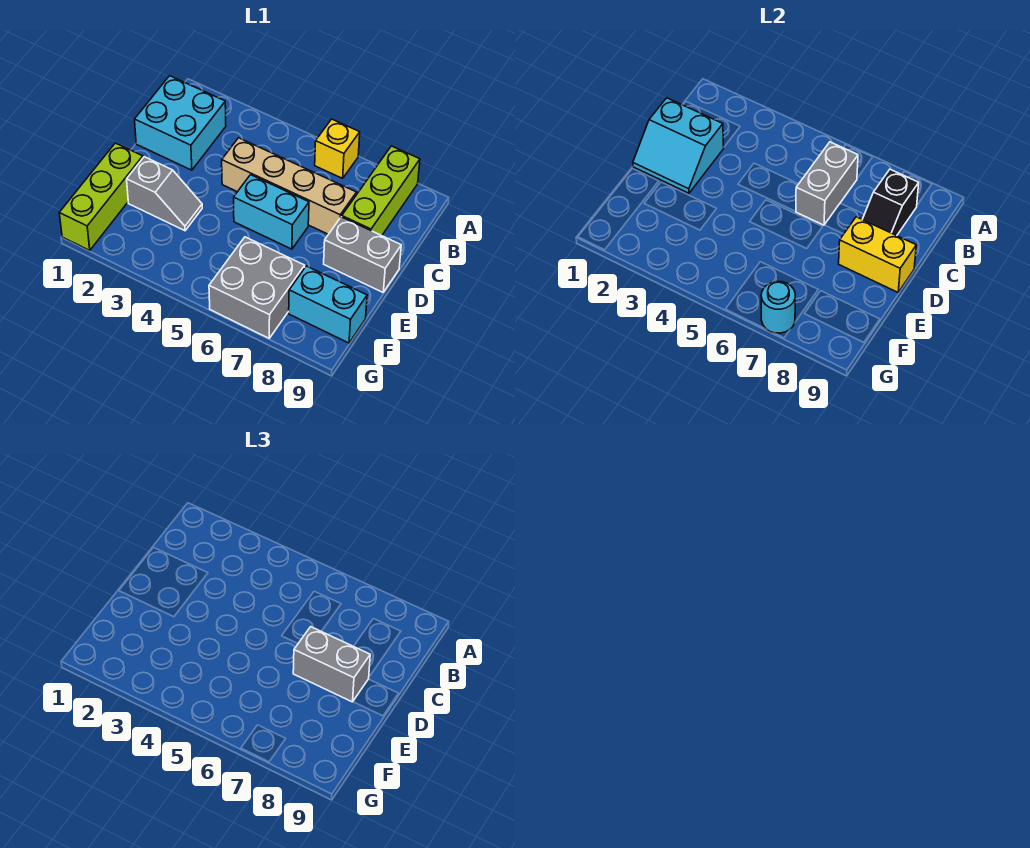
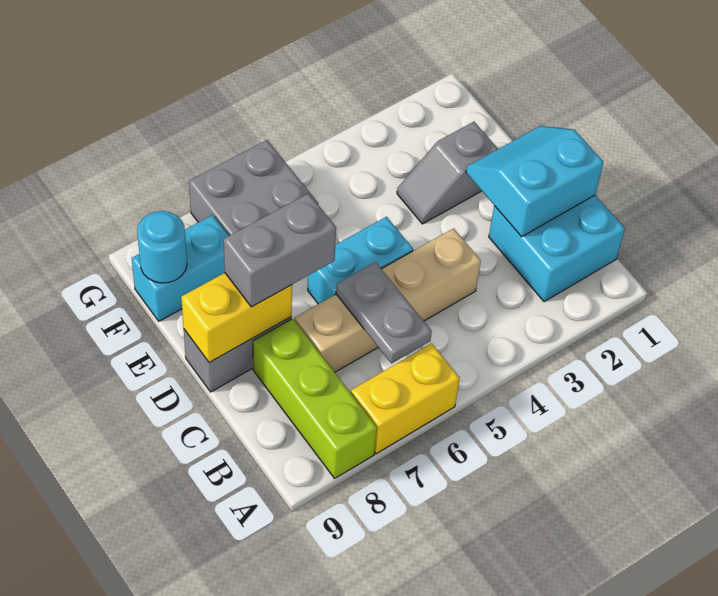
yellow brick A6 level 1 -> yellow brick A6:A7 level 1
grey brick B6:C6 level 2 -> grey plate B6:C6 level 2
black slope B8:C8 level 2 top B -> none
lime brick E1:G1 level 1 -> none
cyan round brick G7 level 2 -> cyan round brick F9 level 2

